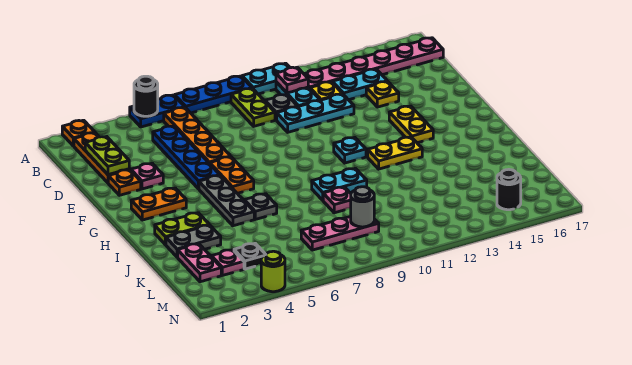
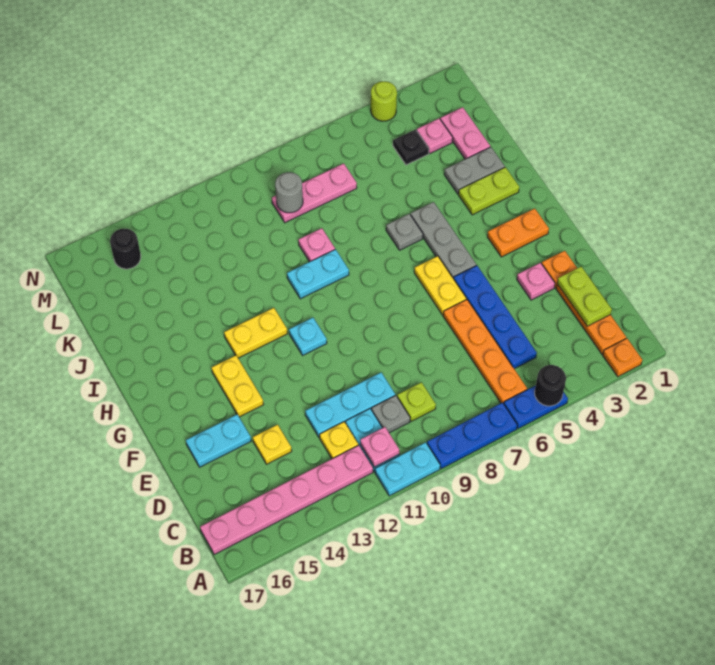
lime plate B9:C9 level 1 -> lime plate C9 level 1
cyan plate C13:C14 level 1 -> cyan plate E15:E16 level 1
orange plate F6:G6 level 1 -> yellow plate F6:G6 level 1

